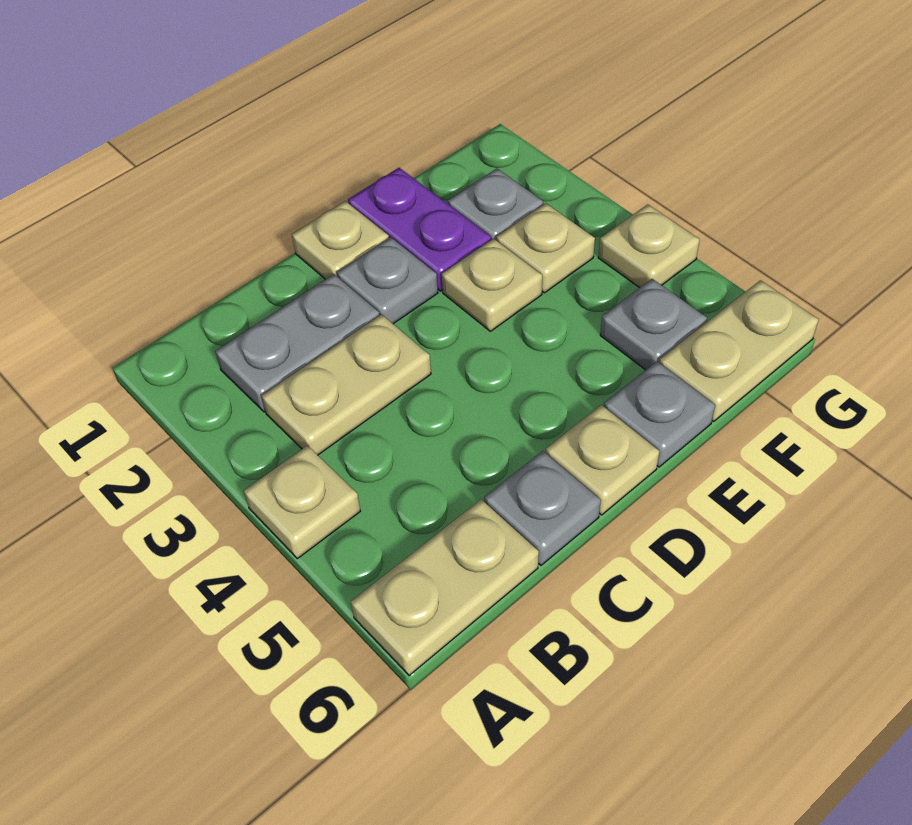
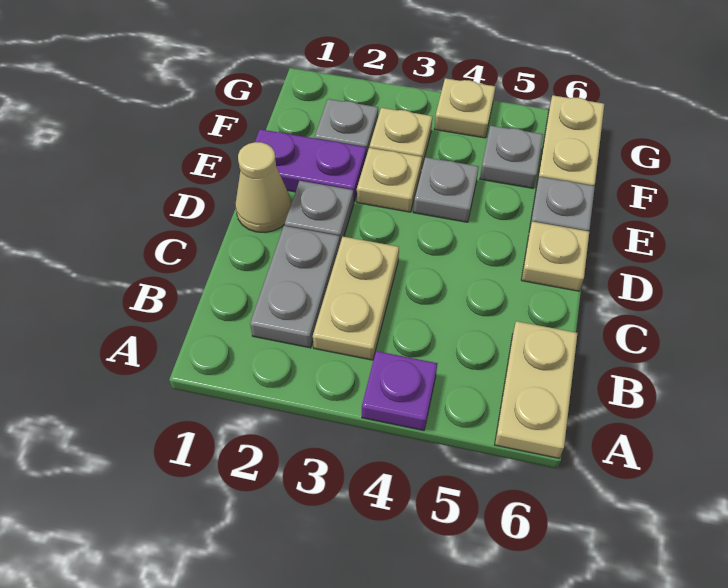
tan plate A4 level 1 -> purple plate A4 level 1
grey plate C6 level 1 -> grey plate E4 level 1
tan plate D1 level 1 -> tan cone D1 level 1

